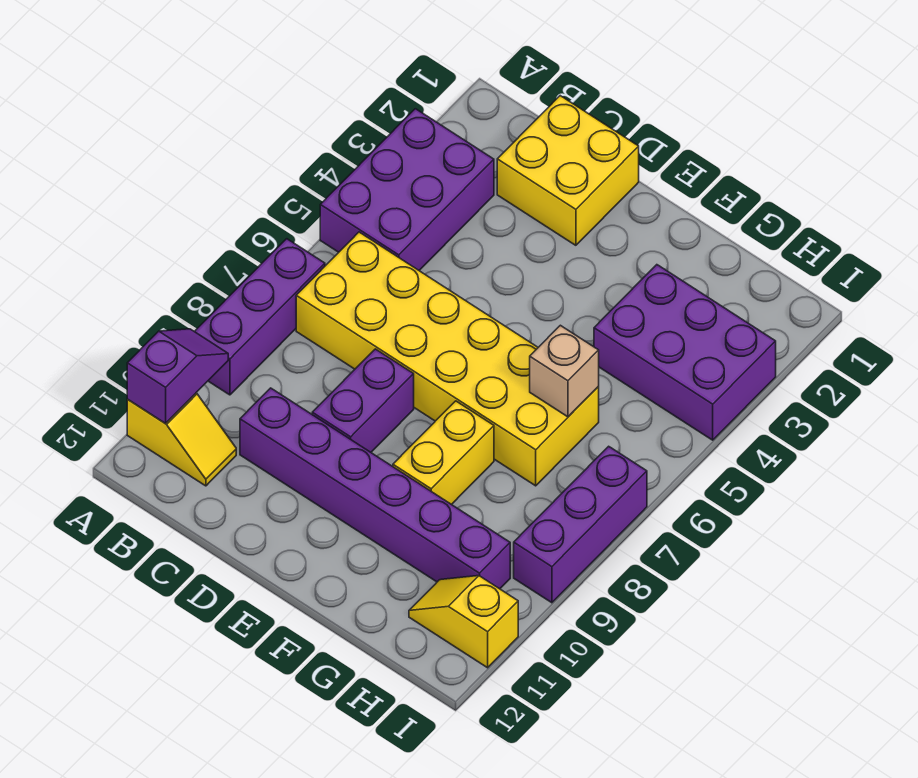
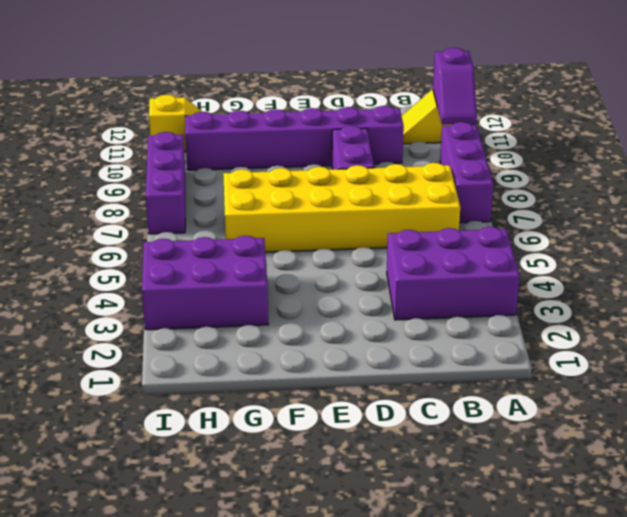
purple brick A3:B5 level 1 -> purple brick A3:C4 level 1
yellow brick C1:D2 level 1 -> none
yellow brick F8:F9 level 1 -> none
tan brick G6 level 2 -> none

